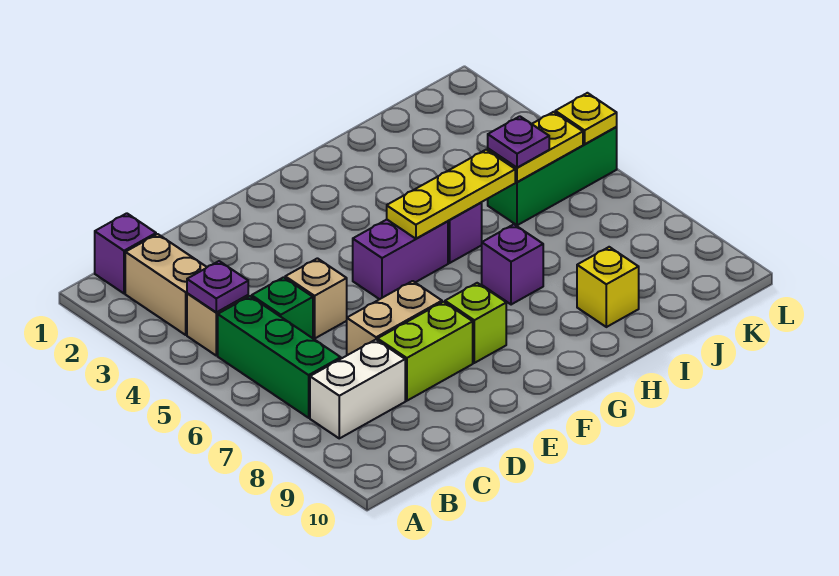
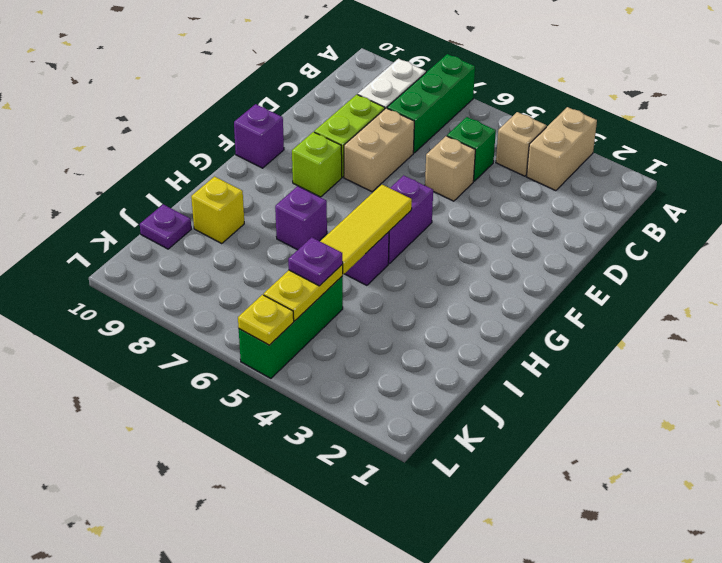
purple brick B1 level 1 -> purple brick F10 level 1
tan brick B2:B3 level 1 -> tan brick A3:B3 level 1
purple plate B4 level 2 -> purple plate J10 level 1
green brick B5:B7 level 1 -> green brick A7:C7 level 1
yellow plate G5:I5 level 2 -> yellow tile G5:I5 level 2

